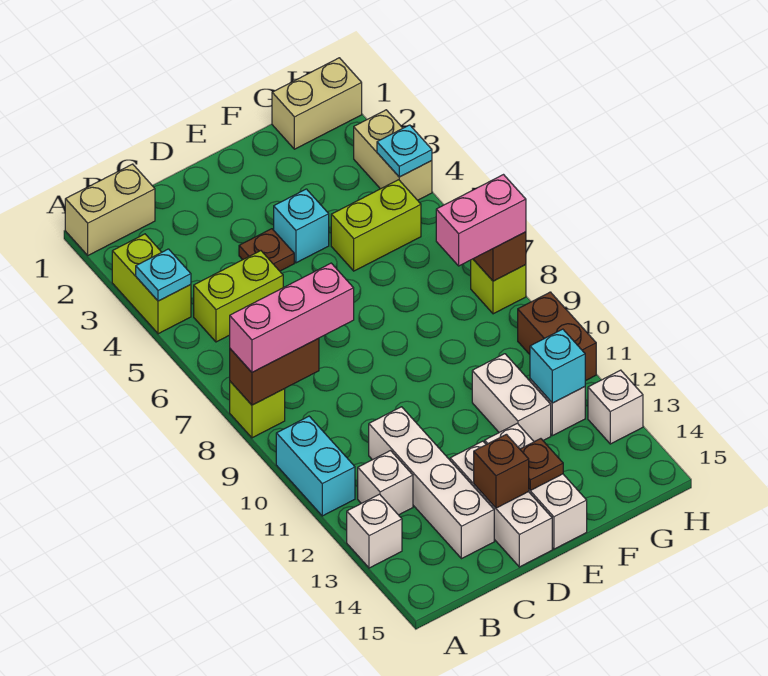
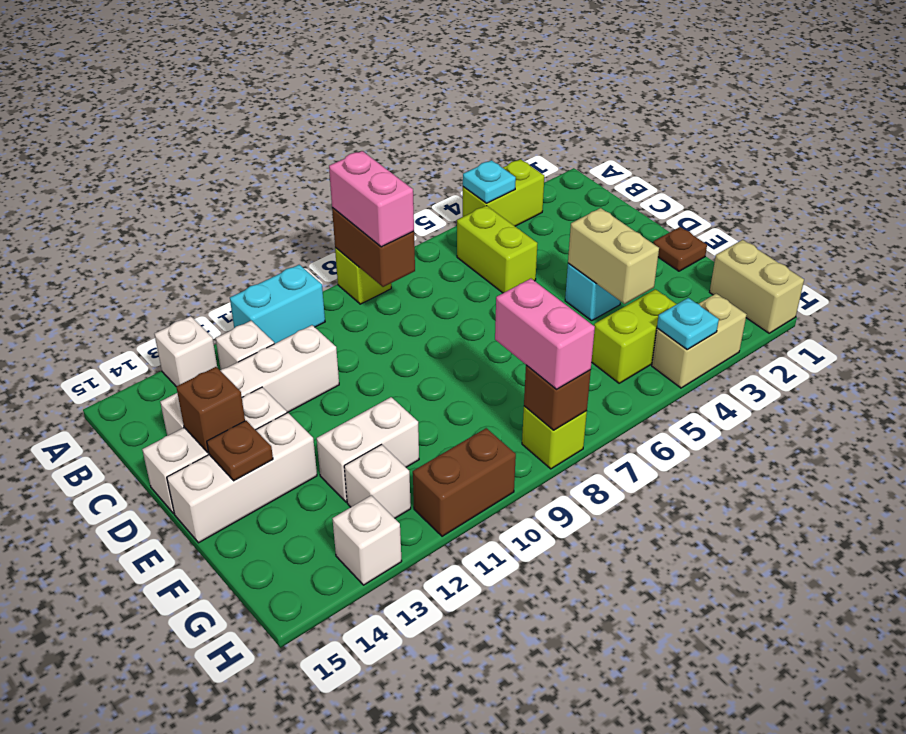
tan brick A1:B1 level 1 -> tan brick E4:F4 level 2
pink brick A8:C8 level 3 -> pink brick A8:B8 level 3
brown plate D4 level 1 -> brown plate E1 level 1
lime brick F5:G5 level 1 -> lime brick G4:G5 level 1
cyan brick G12 level 2 -> none

